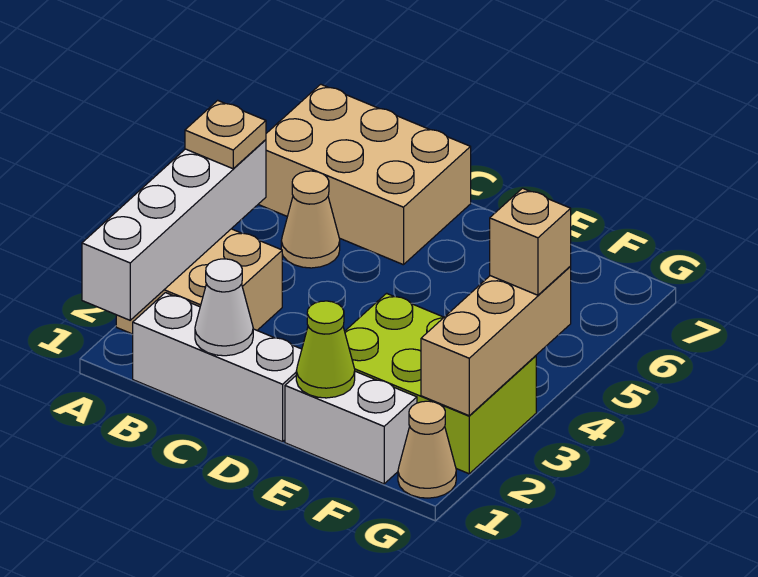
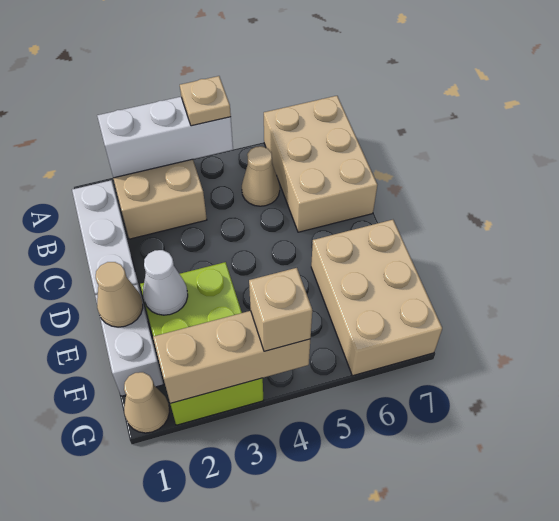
white brick A1:A4 level 2 -> white brick A2:A4 level 2
white cone C1 level 2 -> white cone E2 level 2
lime cone E1 level 2 -> tan cone E1 level 2
none -> tan brick E6:G7 level 1

